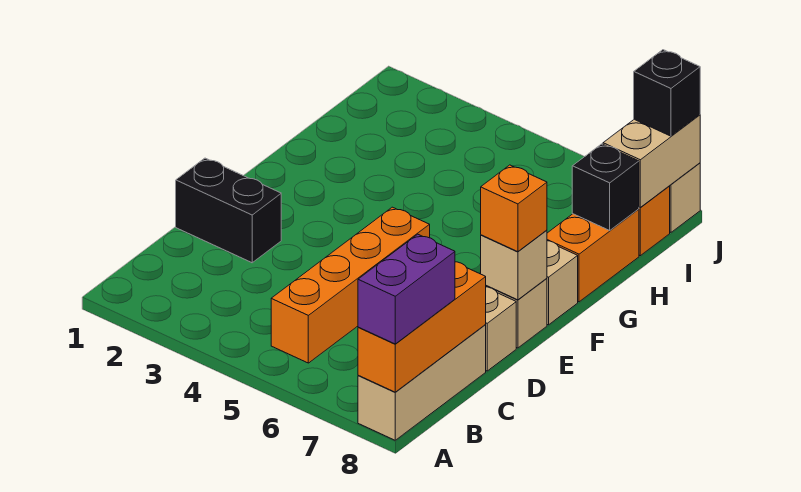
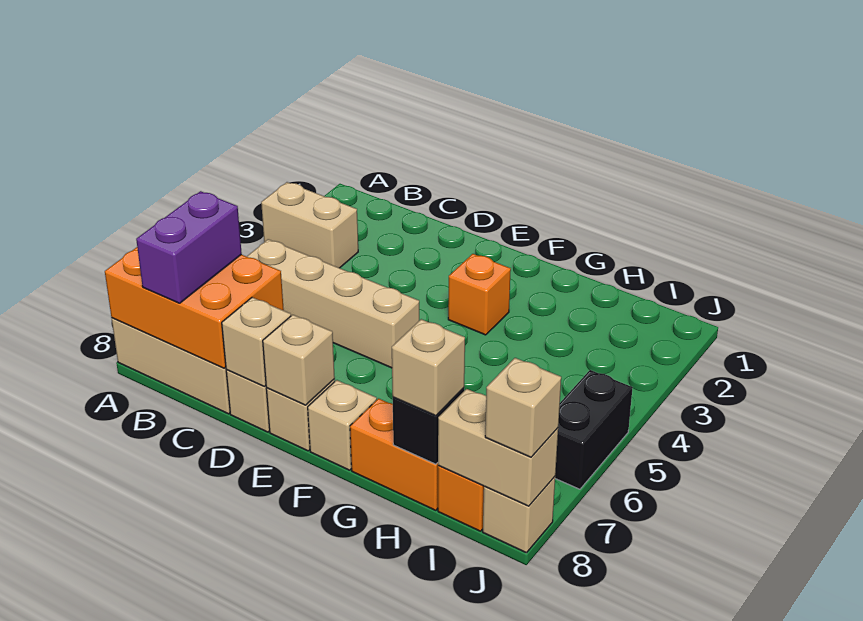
none -> tan brick A3:B3 level 1
orange brick A8:C8 level 2 -> orange brick A7:C8 level 2
purple brick A8:B8 level 3 -> purple brick B7:B8 level 3
orange brick B5:E5 level 1 -> tan brick B5:E5 level 1
black brick D1:D2 level 1 -> black brick J5:J6 level 1
none -> tan brick D8 level 2
orange brick E8 level 3 -> orange brick F3 level 1
none -> tan brick H8 level 3
black brick J8 level 3 -> tan brick J8 level 3

